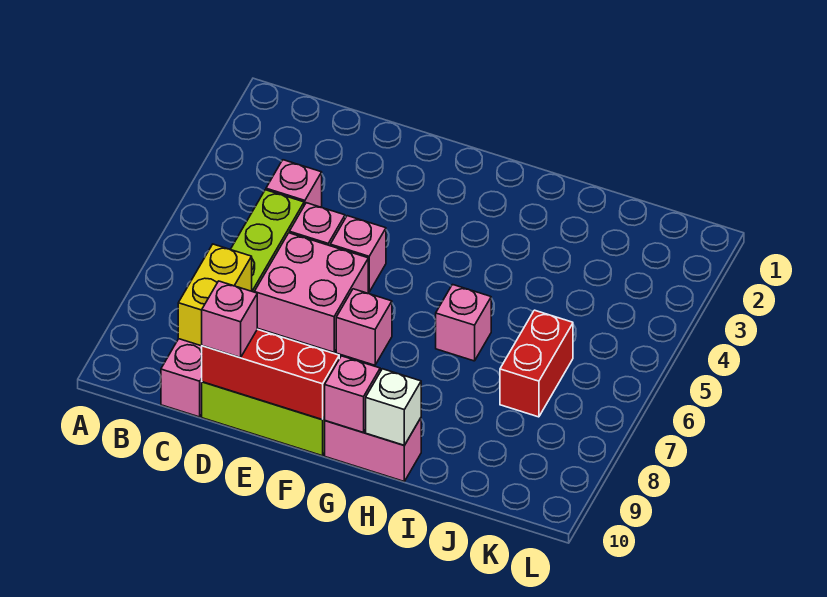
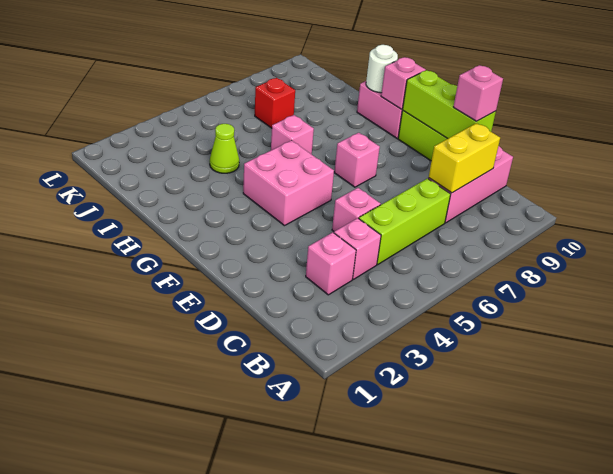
pink brick D6:E7 level 1 -> pink brick F4:G5 level 1
red brick D10:F10 level 2 -> lime brick D10:F10 level 2
pink brick E5 level 1 -> pink brick C3 level 1
white brick H10 level 2 -> white round brick H10 level 2
none -> lime cone I4 level 1
red brick J6:J7 level 1 -> red brick J7 level 1

